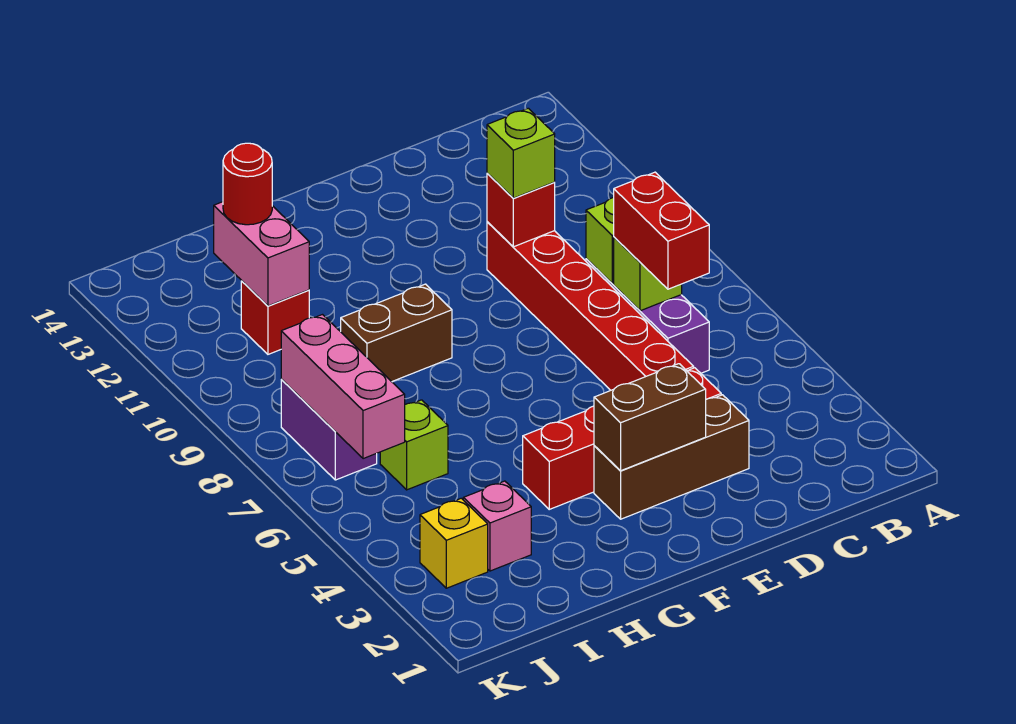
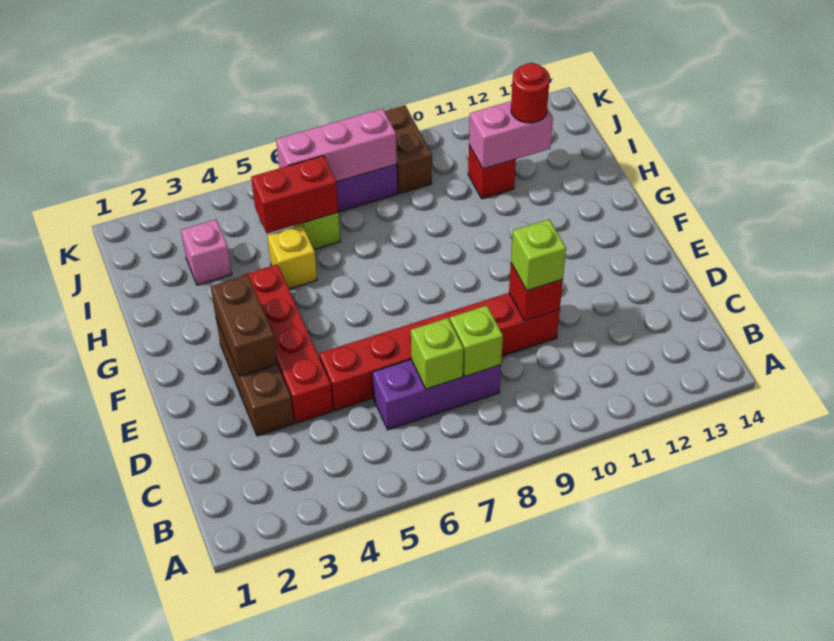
red brick C6:C7 level 3 -> red brick I5:I6 level 2
brown brick G9:H9 level 1 -> brown brick J9:K9 level 1
yellow brick J3 level 1 -> yellow brick H5 level 1

